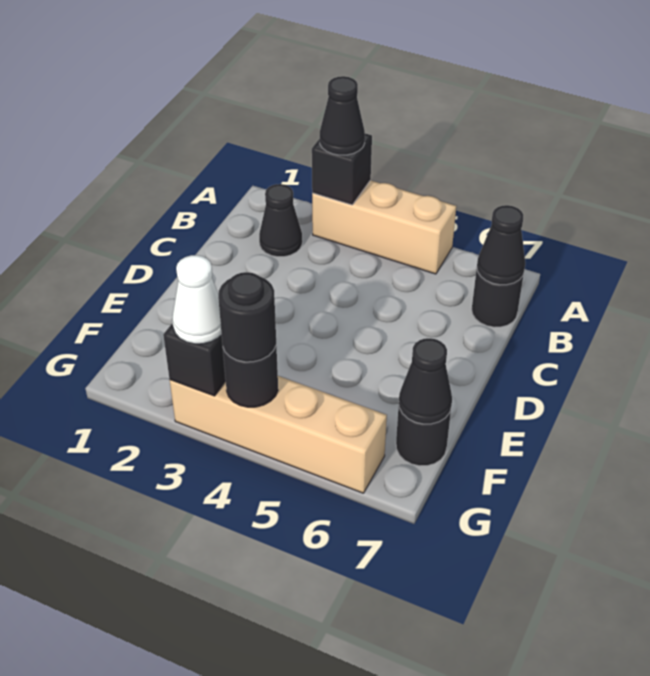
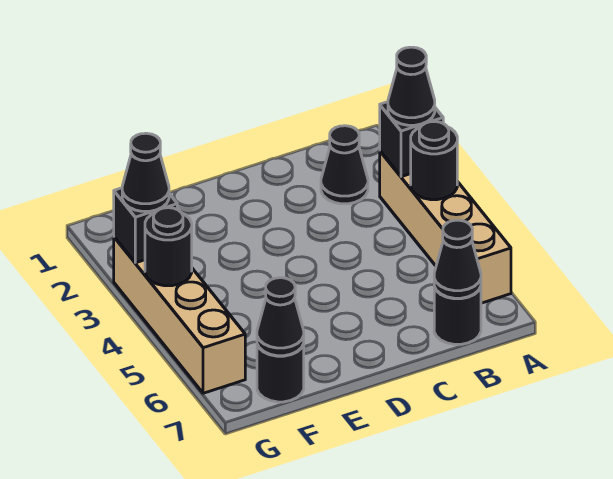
tan brick A3:A5 level 1 -> tan brick A3:A6 level 1
white cone G3 level 3 -> black cone G3 level 3
black round brick G4 level 3 -> black round brick A4 level 2

